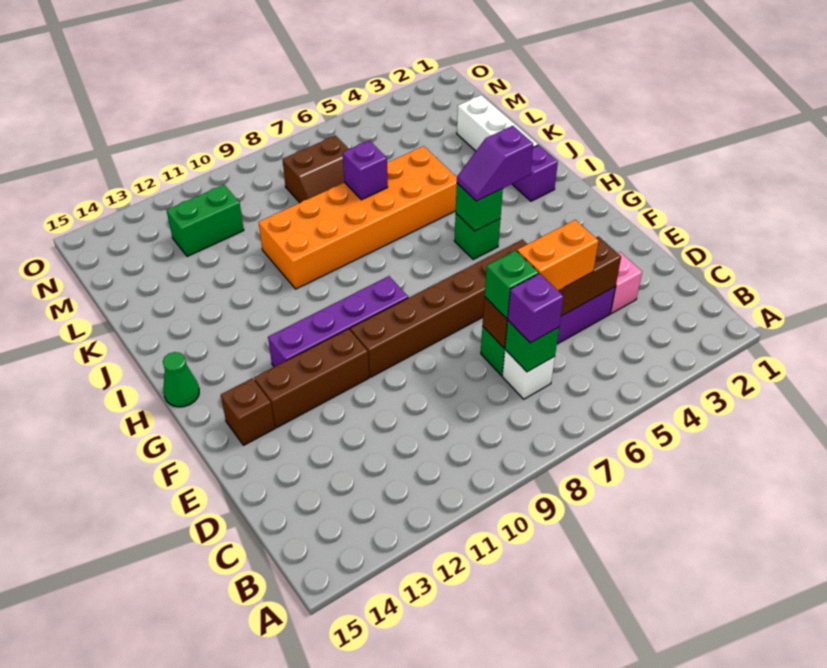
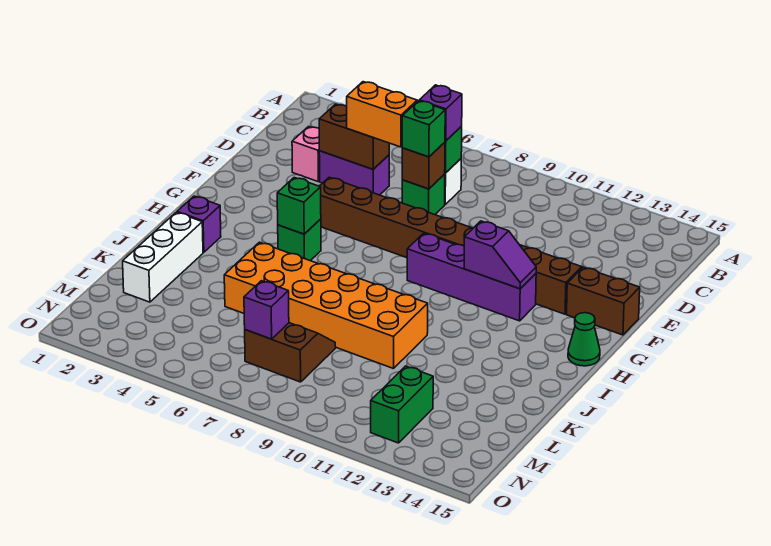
brown brick F14 level 1 -> brown brick F14:F15 level 1
purple slope H4:H5 level 3 top 4 -> purple slope G11:G12 level 2 top 11
purple brick K7 level 2 -> purple brick M7 level 2
green brick M11:M12 level 1 -> green brick M12:N12 level 1

